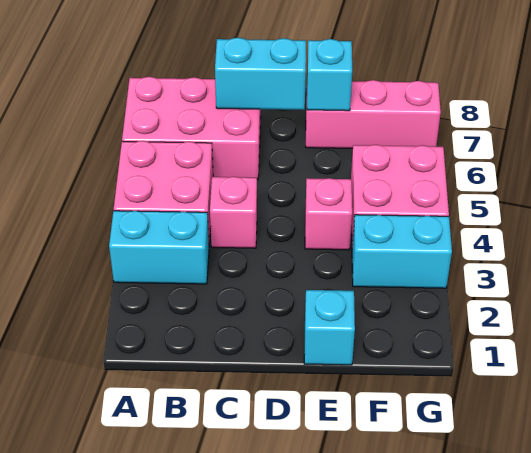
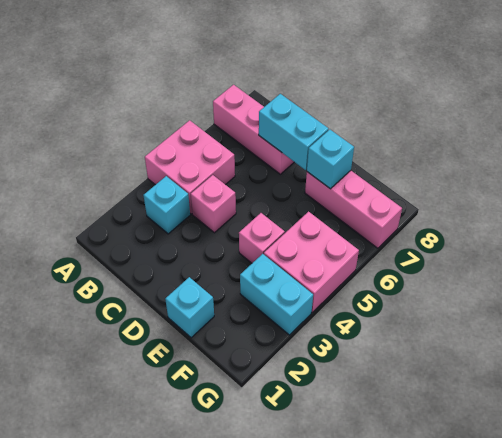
cyan brick A3:B3 level 1 -> cyan brick B3 level 1
pink brick A6:C7 level 1 -> pink brick A7:C7 level 1

